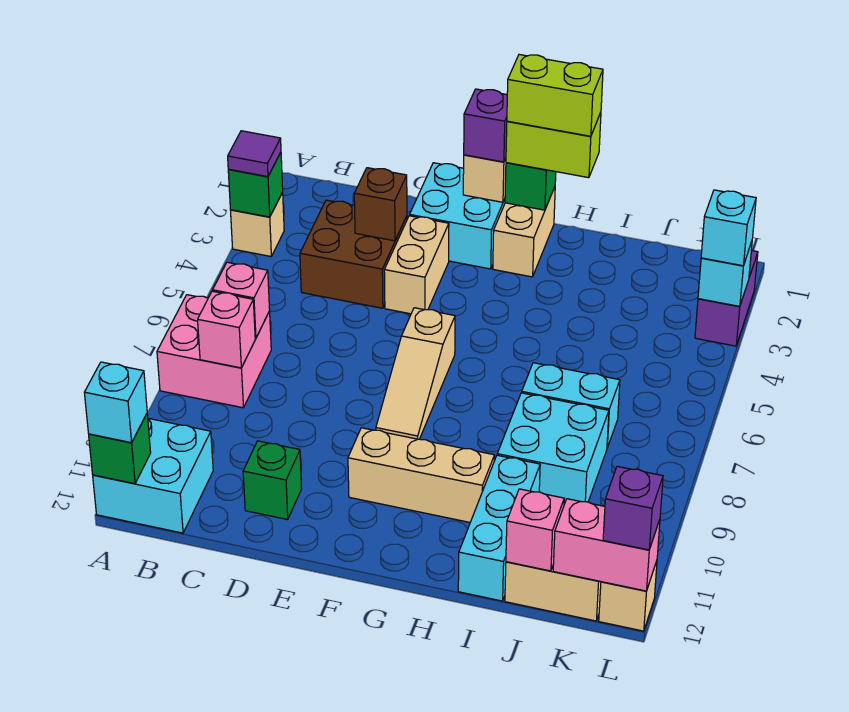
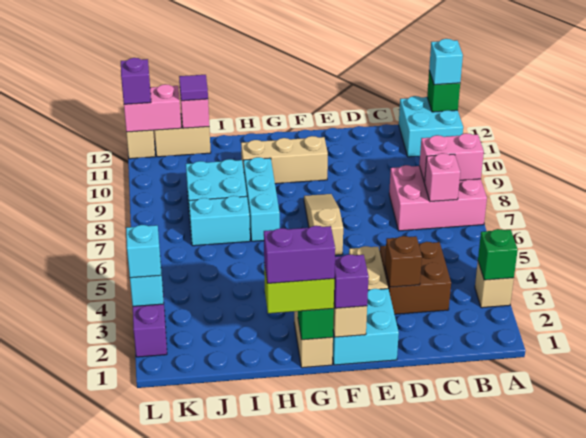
purple tile A3 level 3 -> purple tile J12 level 3
pink brick A7:B8 level 1 -> pink brick A7:C8 level 1
pink brick B8 level 2 -> pink brick A8:B8 level 2
green brick D11 level 1 -> none
lime brick G1:H1 level 4 -> purple brick G1:H1 level 4
cyan brick I10:I12 level 1 -> cyan brick H7:H9 level 1

